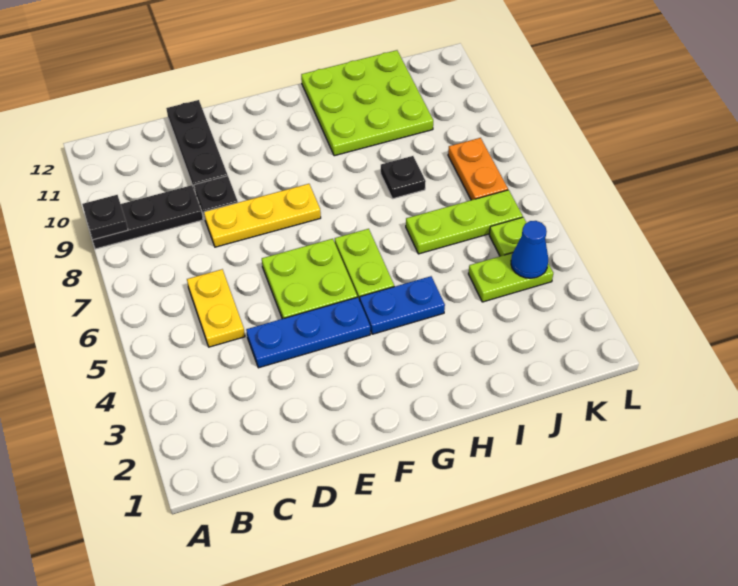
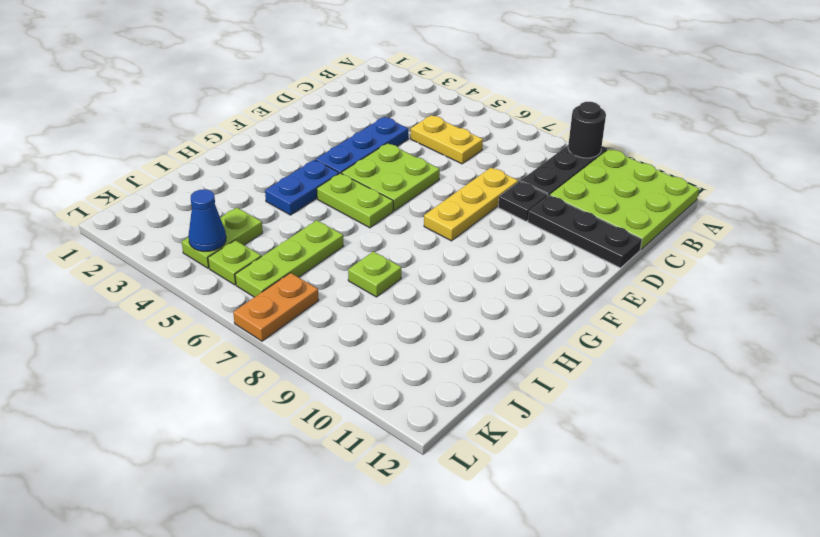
black plate A9 level 2 -> black round brick A9 level 2
lime plate H10:J12 level 1 -> lime plate A10:C12 level 1
black plate I8 level 1 -> lime plate I8 level 1
orange plate K7:K8 level 1 -> orange plate K7:L7 level 1

